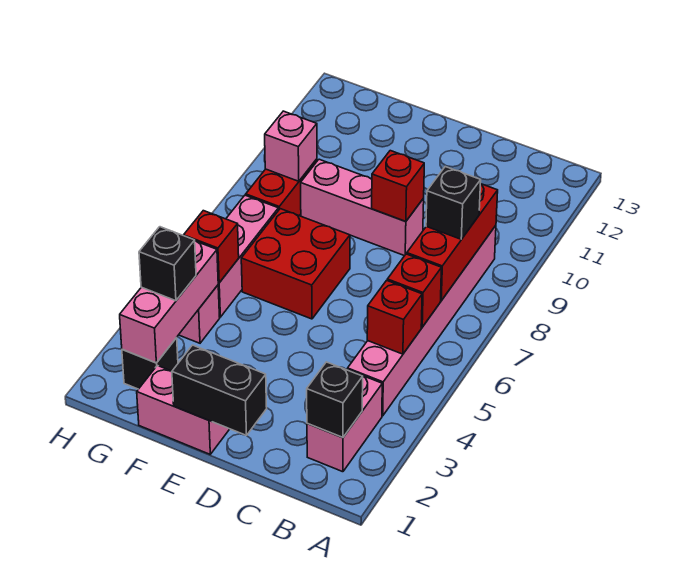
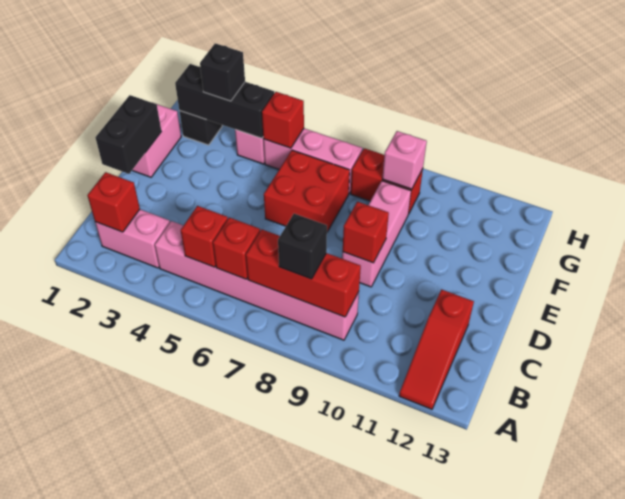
none -> red slope A12:C12 level 1 top C
black brick B2 level 2 -> red brick B2 level 2
pink brick G2:G4 level 2 -> black brick G2:G4 level 2

